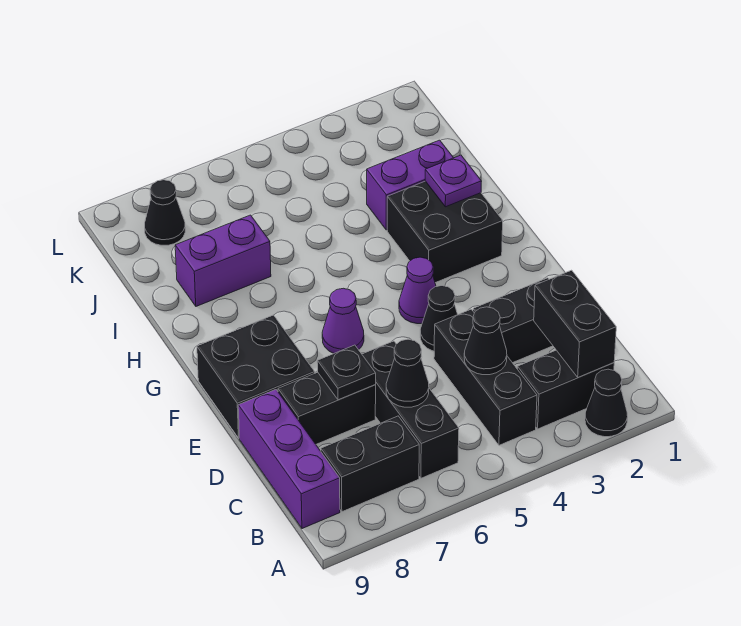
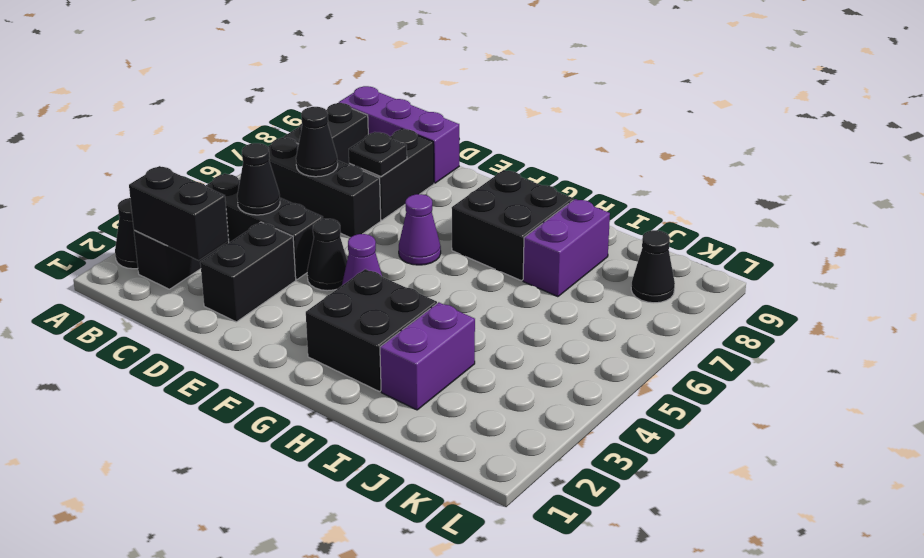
black brick E8:F9 level 1 -> black brick G7:H8 level 1
purple plate H2 level 2 -> none

